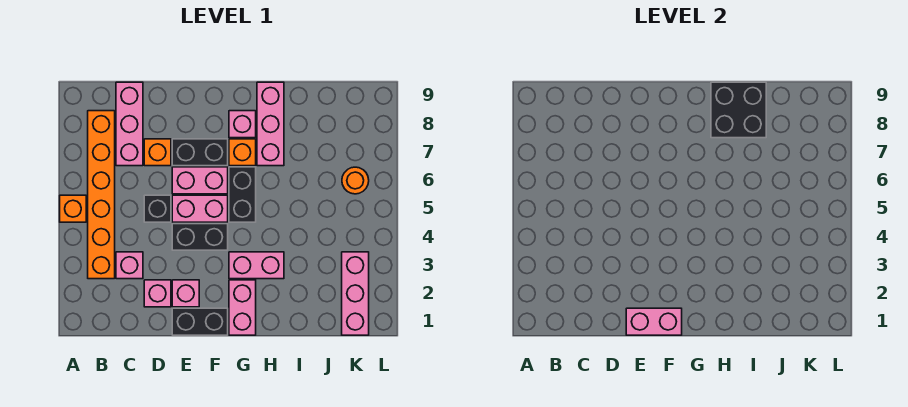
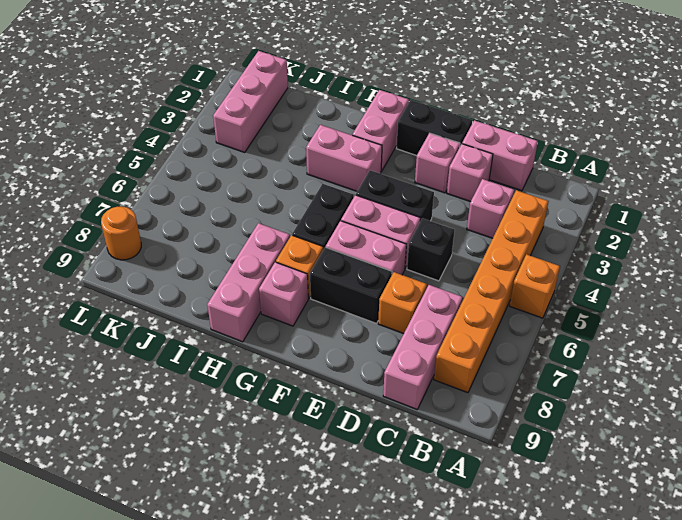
pink brick E1:F1 level 2 -> pink brick C1:D1 level 1
black brick H8:I9 level 2 -> none
orange round brick K6 level 1 -> orange round brick L8 level 1

